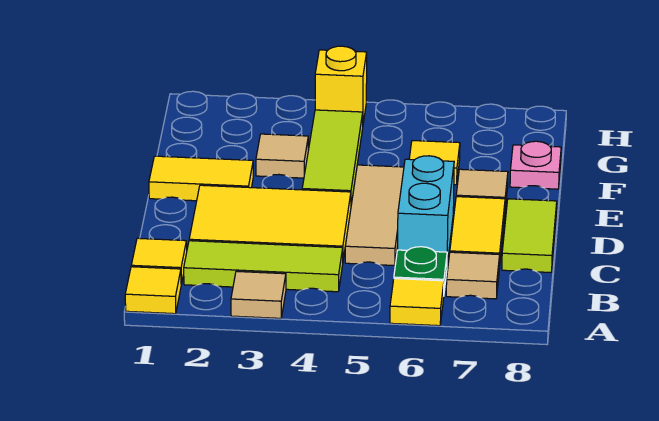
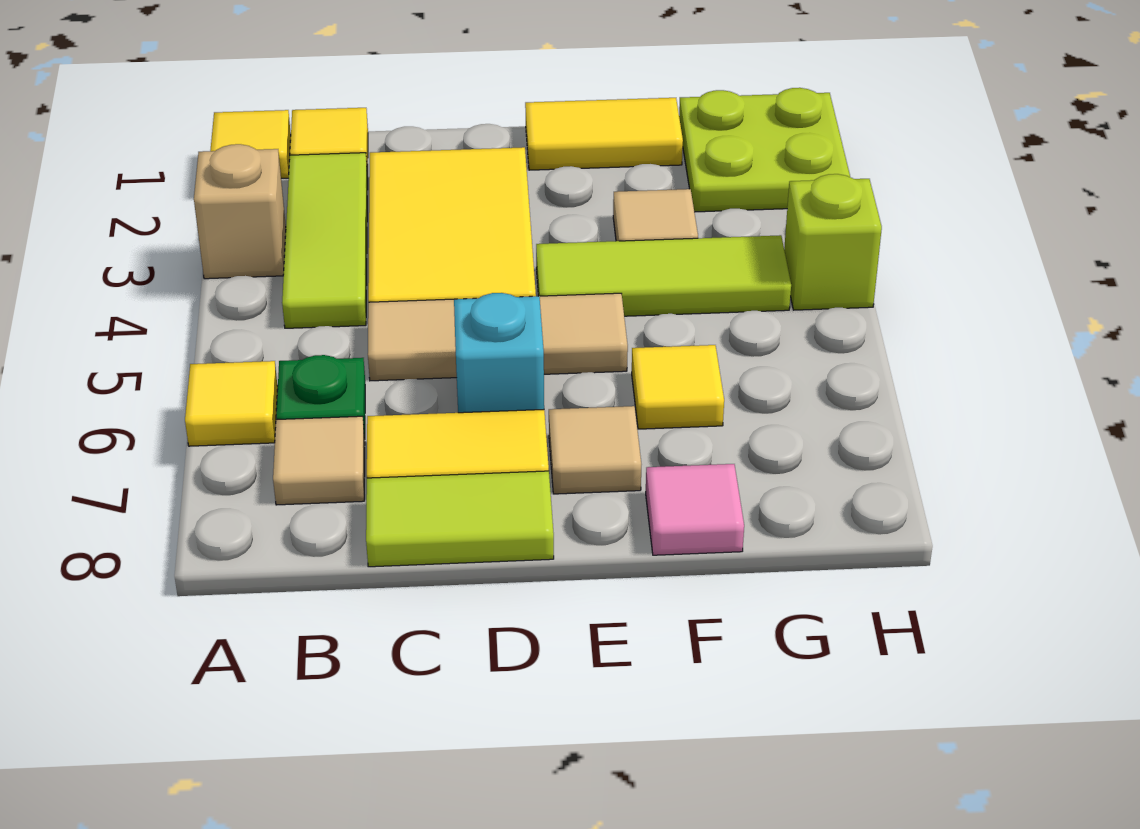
tan tile A3 level 1 -> tan brick A3 level 1
cyan brick C6:D6 level 1 -> cyan brick D6 level 1
yellow tile E1:E2 level 1 -> yellow tile E1:F1 level 1
pink plate F8 level 1 -> pink tile F8 level 1
none -> lime plate G1:H2 level 1
yellow brick H4 level 1 -> lime brick H4 level 1

